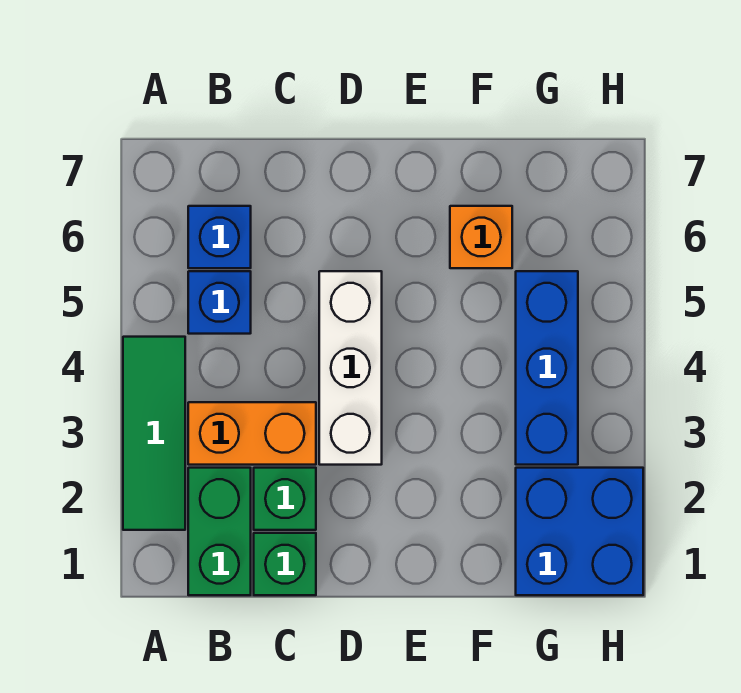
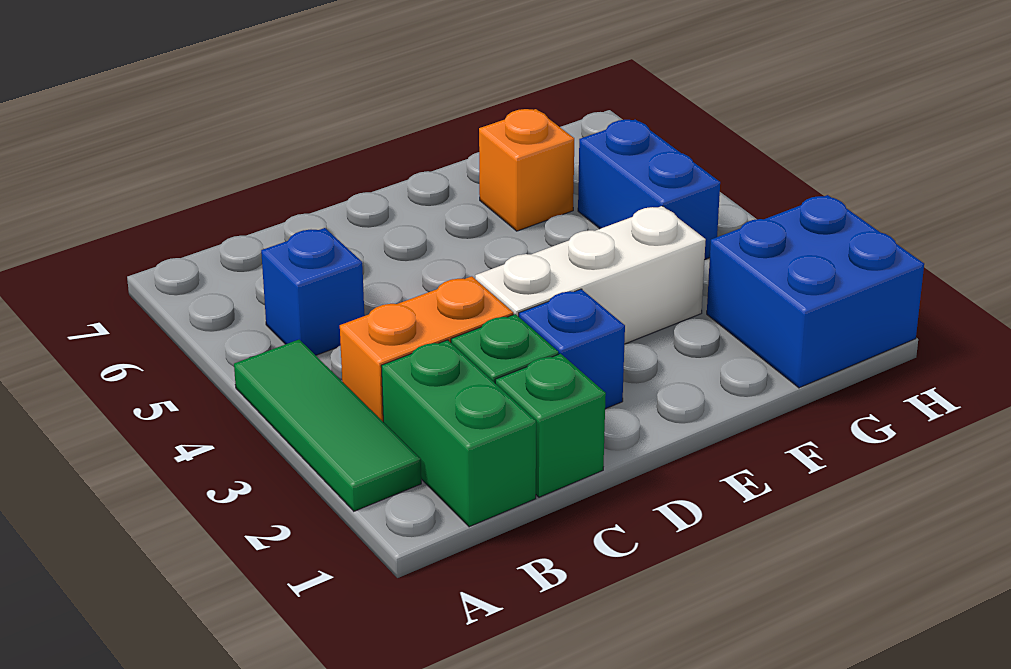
blue brick B6 level 1 -> blue brick D2 level 1
white brick D3:D5 level 1 -> white brick D3:F3 level 1
blue brick G3:G5 level 1 -> blue brick G4:G5 level 1

